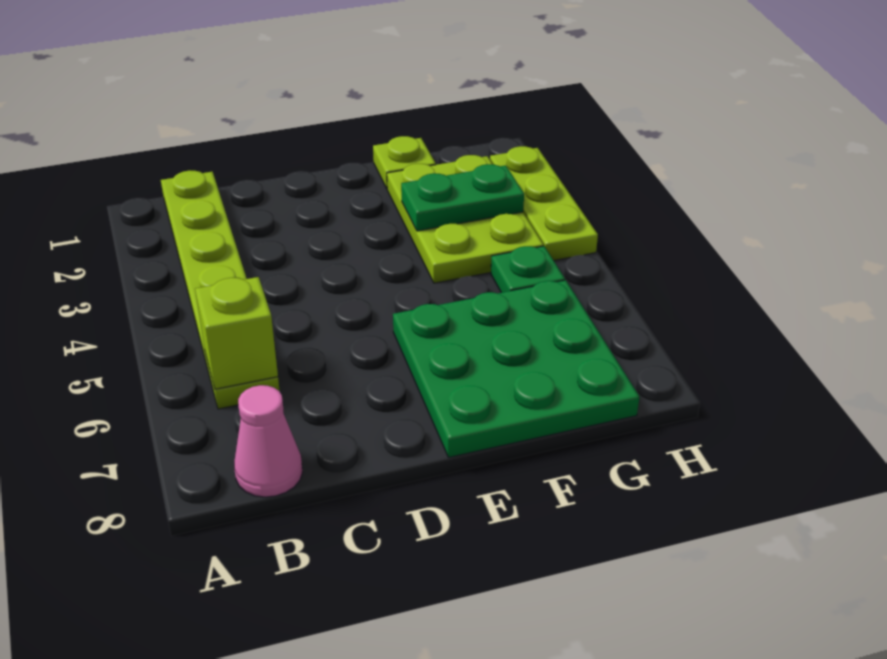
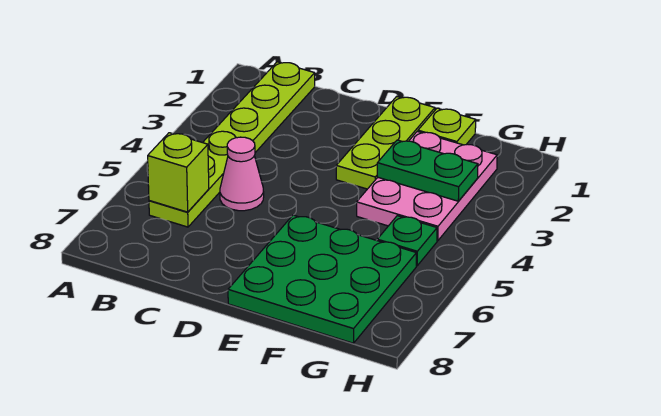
pink cone B8 level 1 -> pink cone C5 level 1
lime plate F2:G4 level 1 -> pink plate F2:G4 level 1
lime plate H2:H4 level 1 -> lime plate E1:E3 level 1

